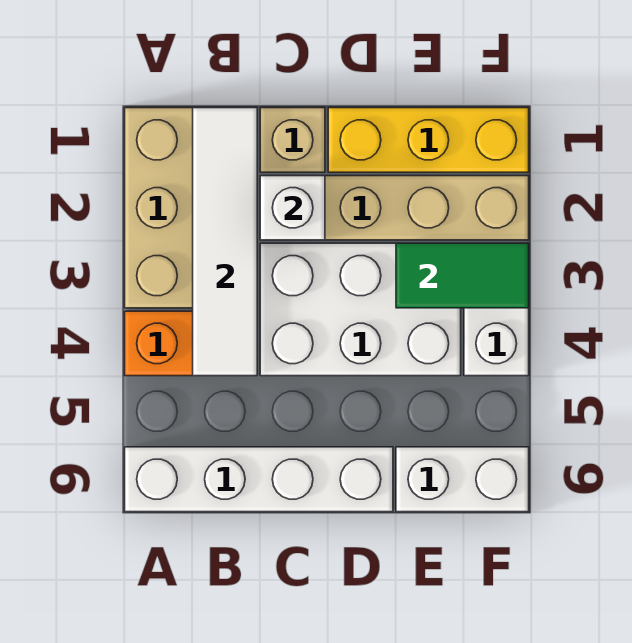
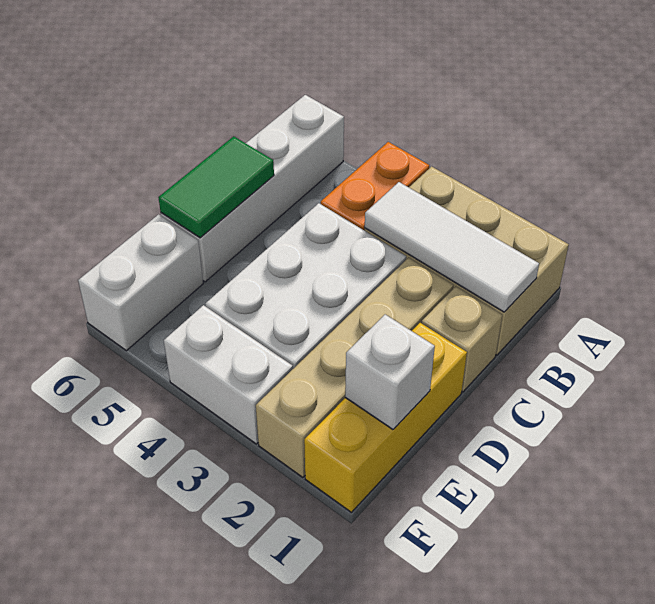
white tile B1:B4 level 2 -> white tile B1:B3 level 2
white brick C2 level 2 -> white brick E1 level 2
green tile E3:F3 level 2 -> green tile C6:D6 level 2

